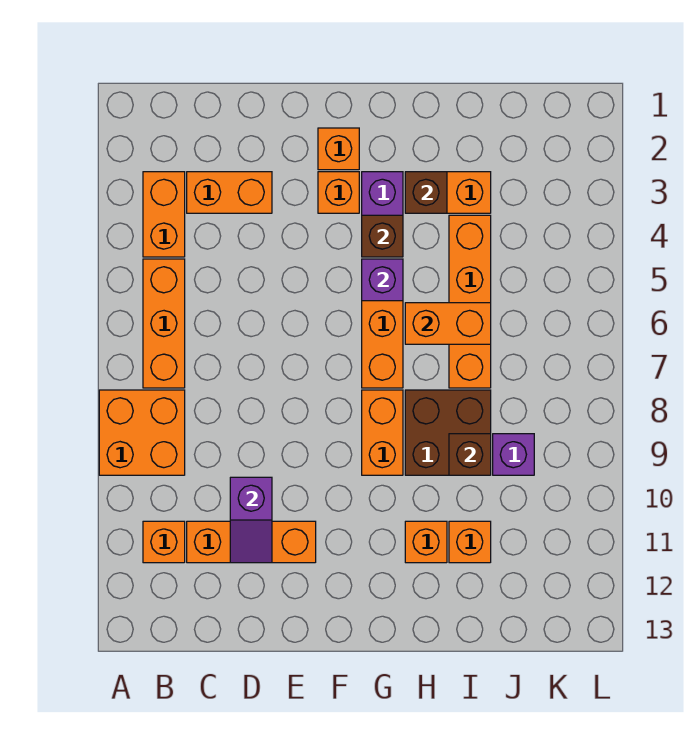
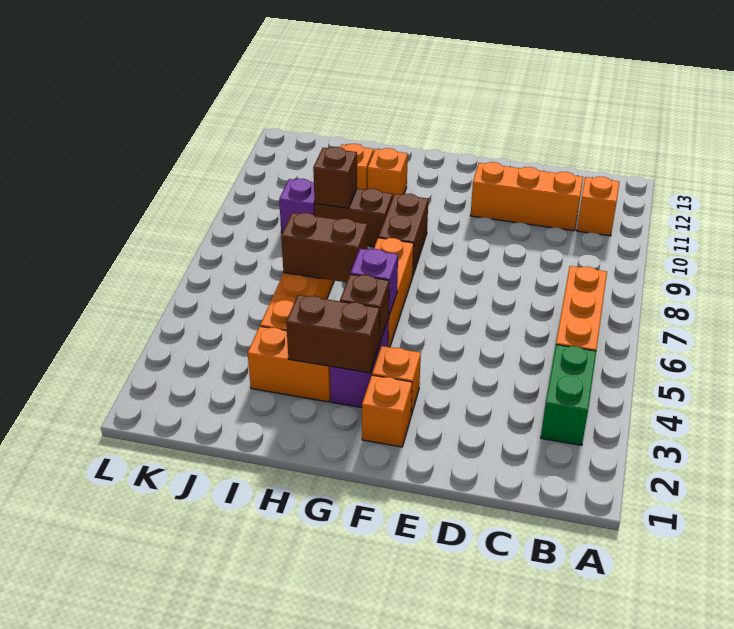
orange brick A8:B9 level 1 -> none
orange brick B3:B4 level 1 -> green brick B3:B4 level 1
orange brick C3:D3 level 1 -> none
purple slope D10:D11 level 2 top 10 -> none
orange brick G8:G9 level 1 -> brown brick G8:G9 level 1
brown brick H3 level 2 -> brown brick G3:H3 level 2
orange brick H6:I6 level 2 -> brown brick H6:I6 level 2
brown brick H8:I9 level 1 -> brown brick H9:I9 level 1

